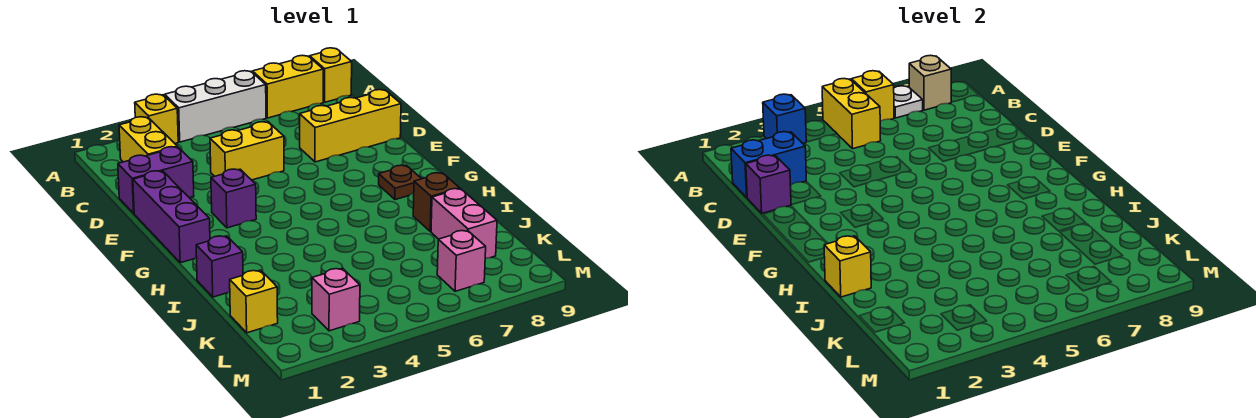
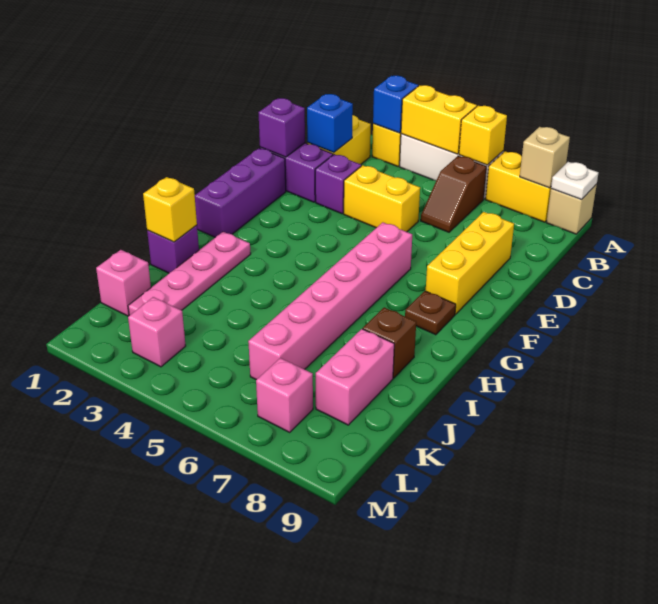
yellow brick A5:B5 level 2 -> yellow brick A4:A5 level 2
white plate A7 level 2 -> white plate A9 level 2
yellow brick A9 level 1 -> tan brick A9 level 1
none -> brown slope B6:C6 level 1 top B
blue brick C1:C2 level 2 -> blue brick C2 level 2
yellow brick D7:D9 level 1 -> yellow brick D8:F8 level 1
purple brick F3 level 1 -> purple brick D3 level 1
none -> pink brick F6:K6 level 1
none -> pink plate H2:K2 level 1
yellow brick K1 level 1 -> pink brick K1 level 1

